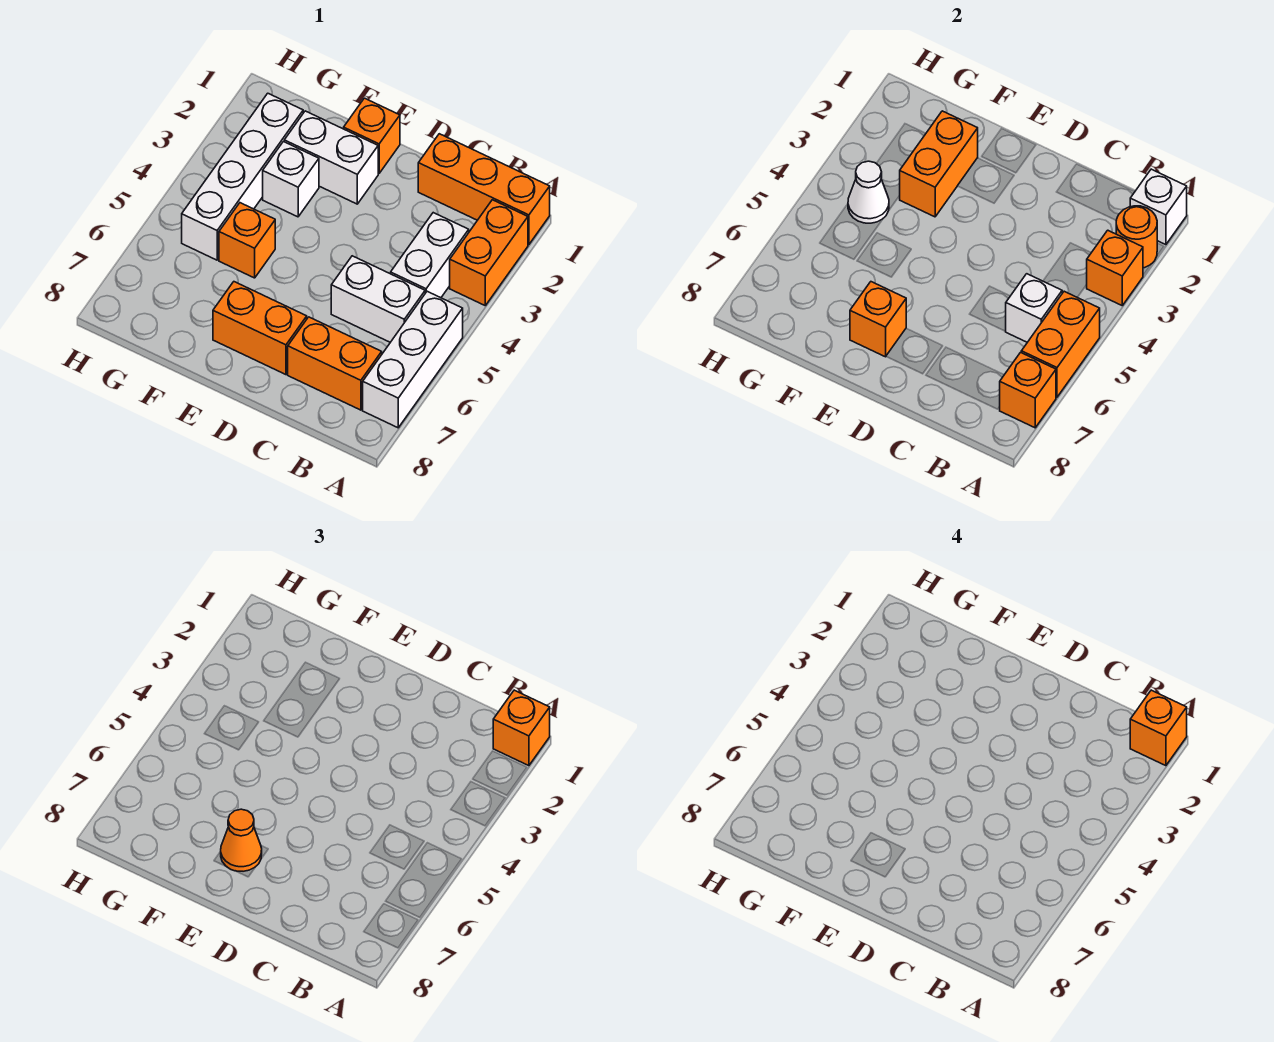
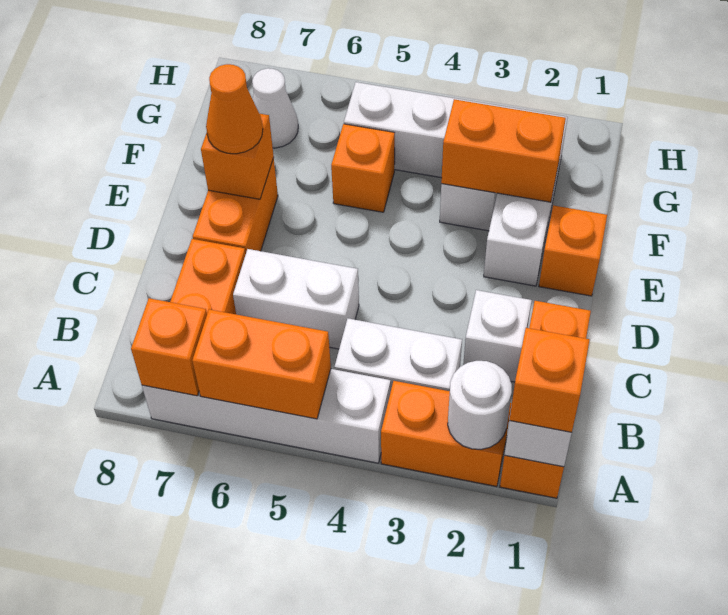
orange brick A1 level 4 -> none
orange round brick A2 level 2 -> white round brick A2 level 2
orange brick A3 level 2 -> none
white brick A5:A7 level 1 -> white brick A4:A7 level 1
white brick B5:C5 level 1 -> white brick C5:C6 level 1
white brick B5 level 2 -> white brick C2 level 1
white cone G4 level 2 -> white cone G7 level 1

